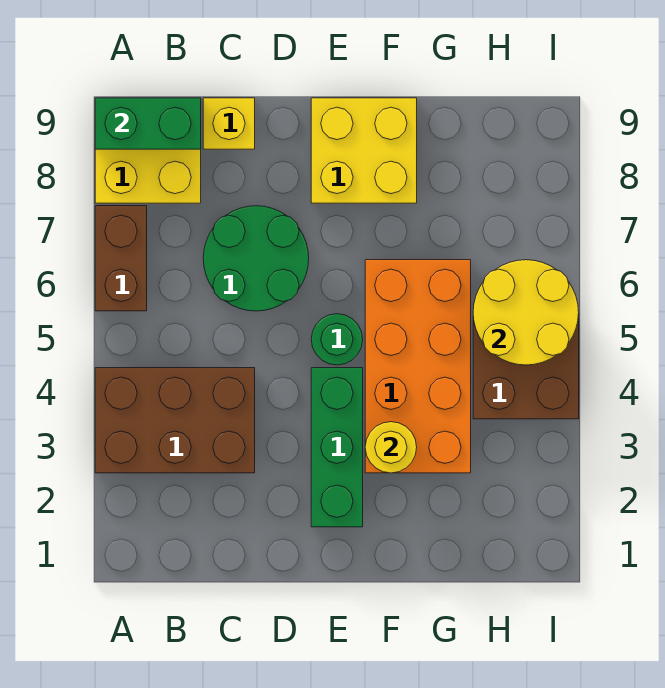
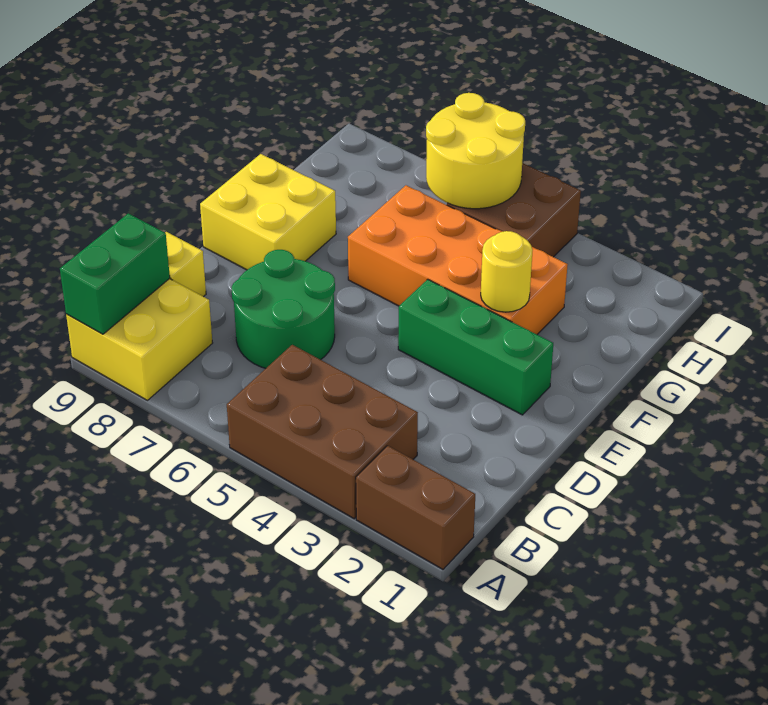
brown brick A3:C4 level 1 -> brown brick A3:B5 level 1
brown brick A6:A7 level 1 -> brown brick A1:A2 level 1
green round brick E5 level 1 -> none

